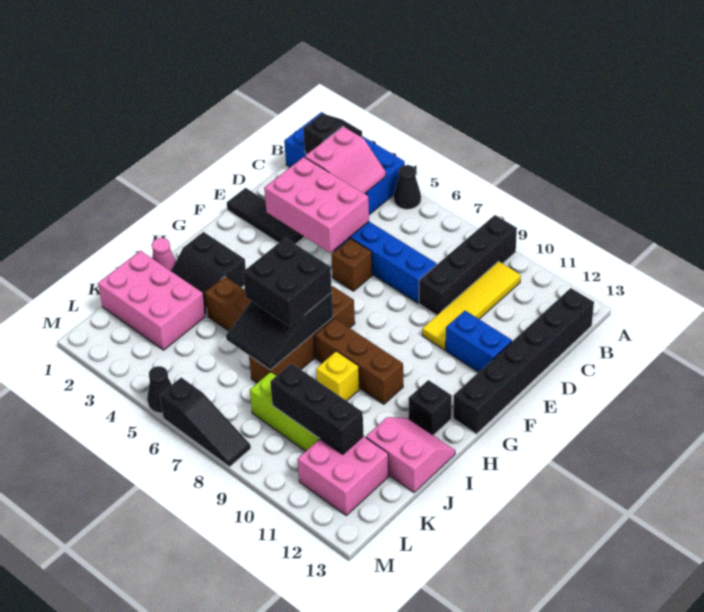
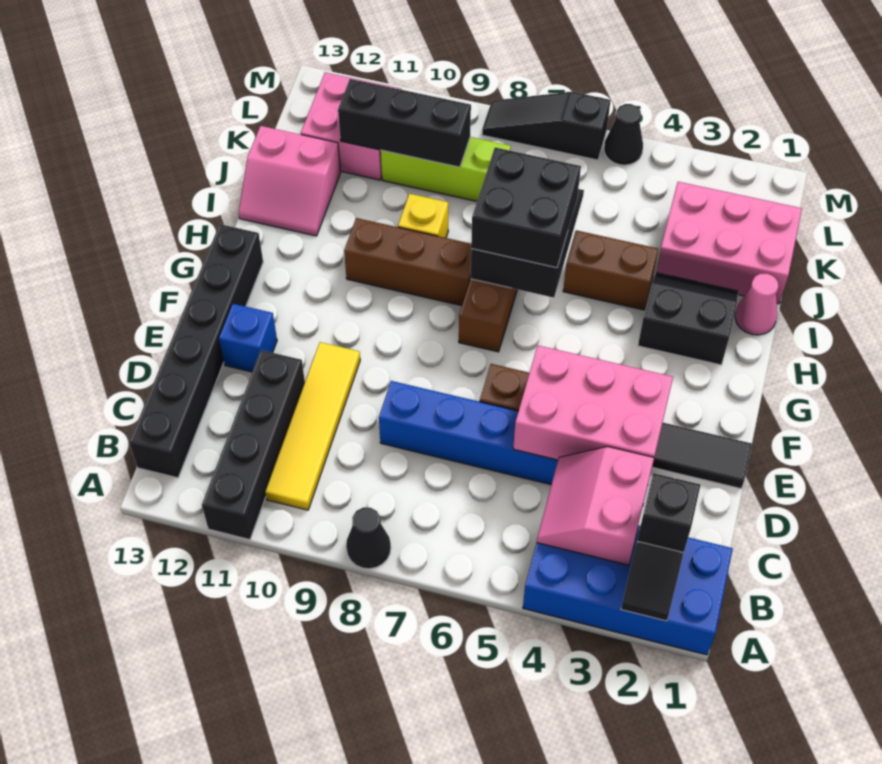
black cone A5 level 1 -> black cone A8 level 1
black brick A9:D9 level 1 -> black brick A11:D11 level 1
blue brick E11:E12 level 1 -> blue brick E12 level 1
black brick H12 level 1 -> black brick B2 level 3

